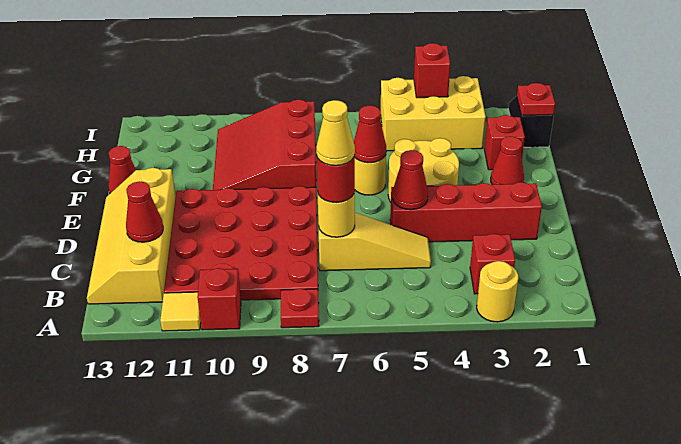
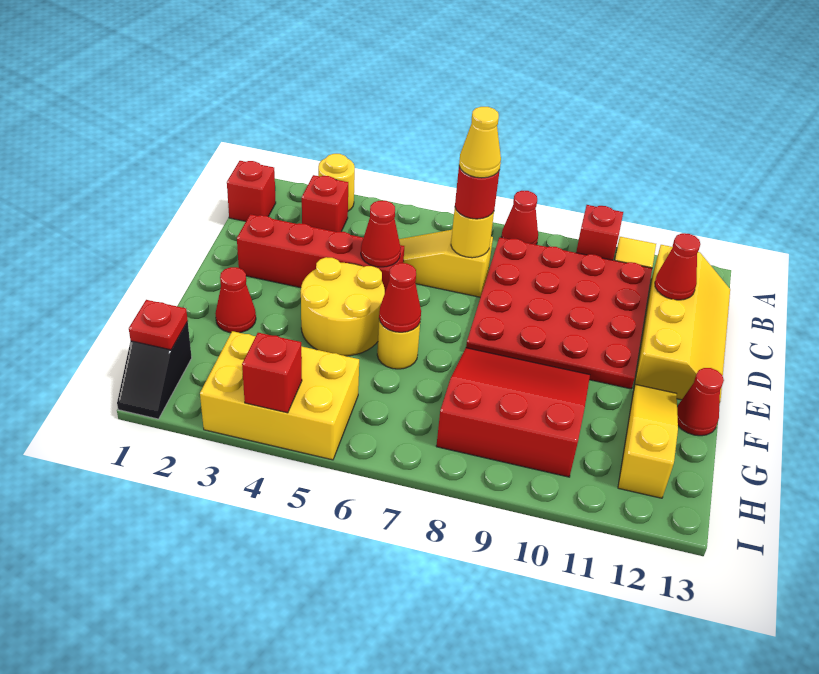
red plate A8 level 1 -> red cone A8 level 1
red slope F8:H10 level 1 top 8 -> red slope F8:H10 level 1 top H
none -> yellow slope F12:H12 level 1 top H
red brick G2 level 1 -> red brick B1 level 1

